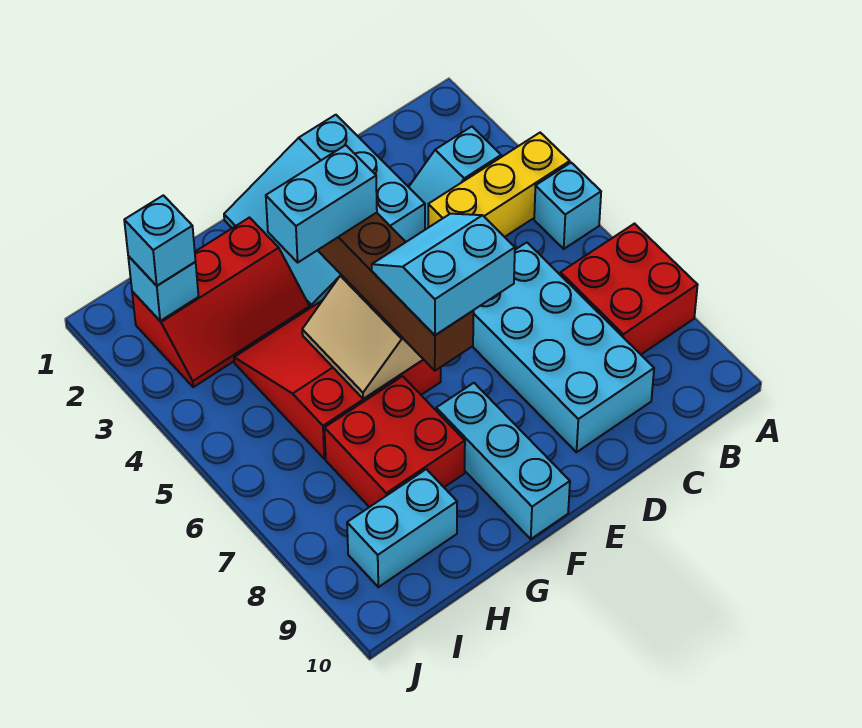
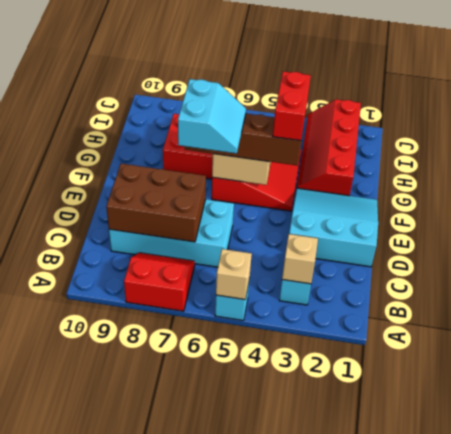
yellow brick A4:C4 level 1 -> none
none -> tan brick A5 level 2
red brick A7:B8 level 1 -> red slope A7:B8 level 1 top A
none -> tan brick B3 level 2
none -> brown brick C7:D9 level 2
cyan brick F4:G4 level 4 -> red brick F4:G4 level 4
cyan brick F8:F10 level 1 -> none
red slope G2:I3 level 1 top 2 -> red slope G2:J3 level 1 top 2
cyan brick H9:I9 level 1 -> none
cyan brick I2 level 2 -> none
cyan brick I2 level 3 -> none

